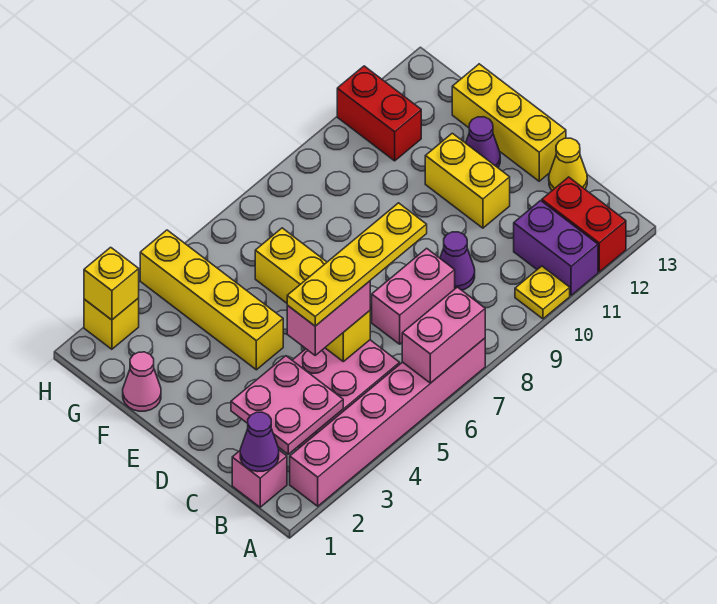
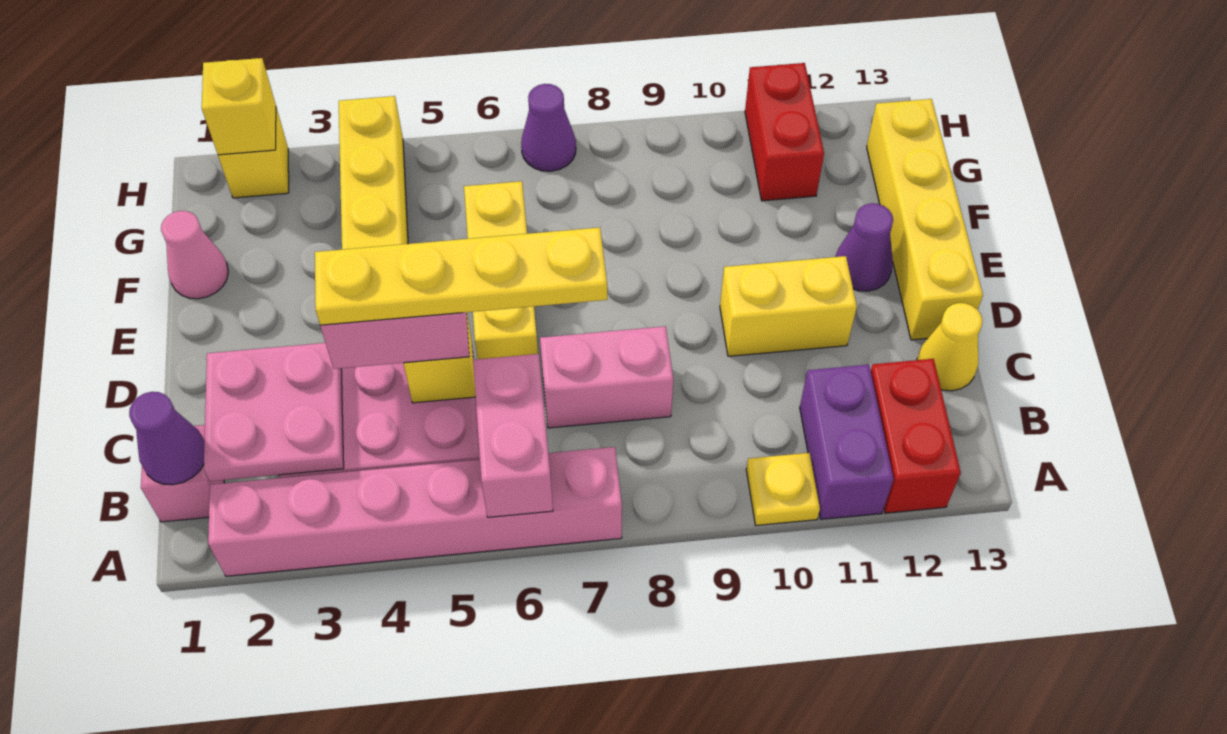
pink brick A6:A7 level 2 -> pink brick A6:B6 level 2
purple cone C9 level 1 -> purple cone H7 level 1
yellow brick D11:E11 level 1 -> yellow brick D10:D11 level 1
yellow brick D13:F13 level 1 -> yellow brick D13:G13 level 1

